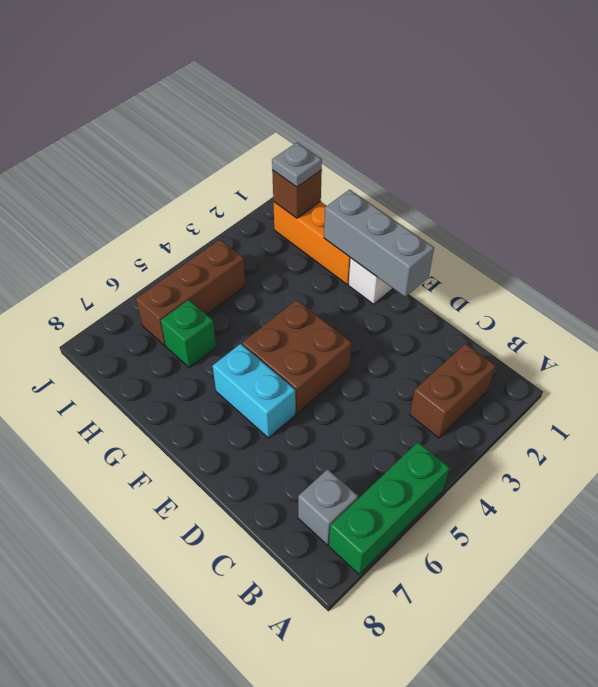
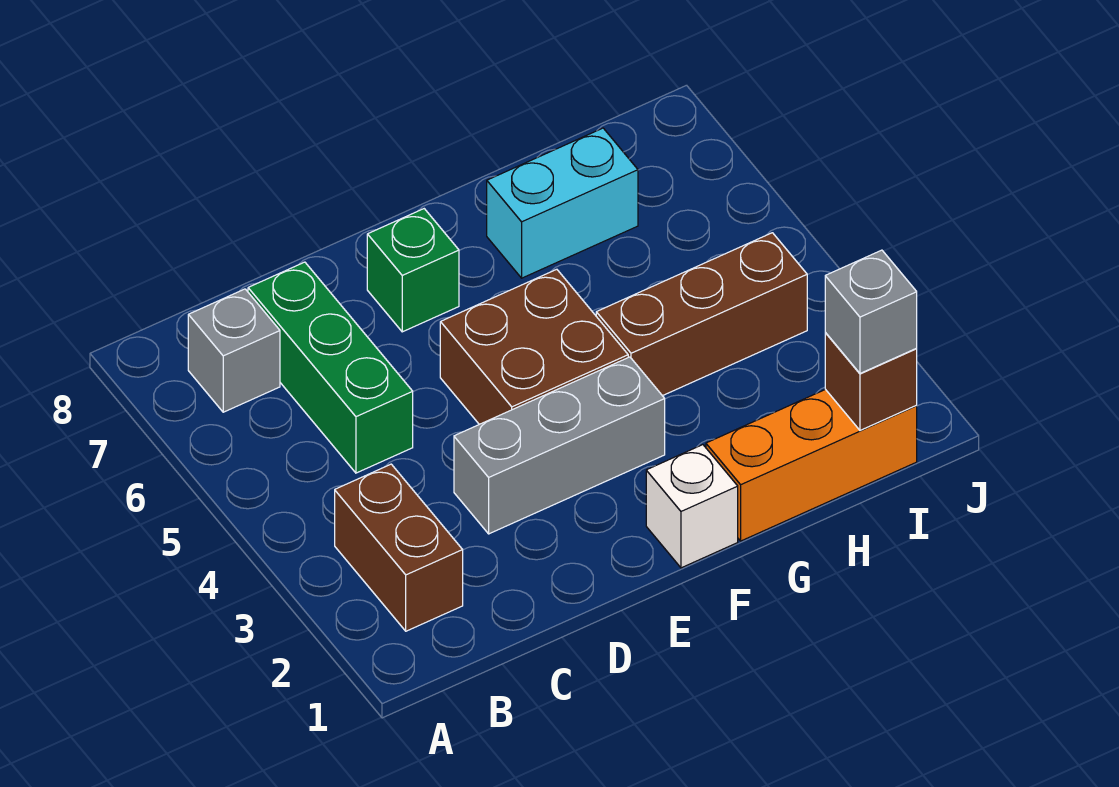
green brick A5:A7 level 1 -> green brick C5:C7 level 1
grey brick E1:G1 level 2 -> grey brick D3:F3 level 1
cyan brick E6:F6 level 1 -> cyan brick G7:H7 level 1
green brick H6 level 1 -> green brick E7 level 1
grey plate I1 level 3 -> grey brick I1 level 3
brown brick I4:I6 level 1 -> brown brick G4:I4 level 1

